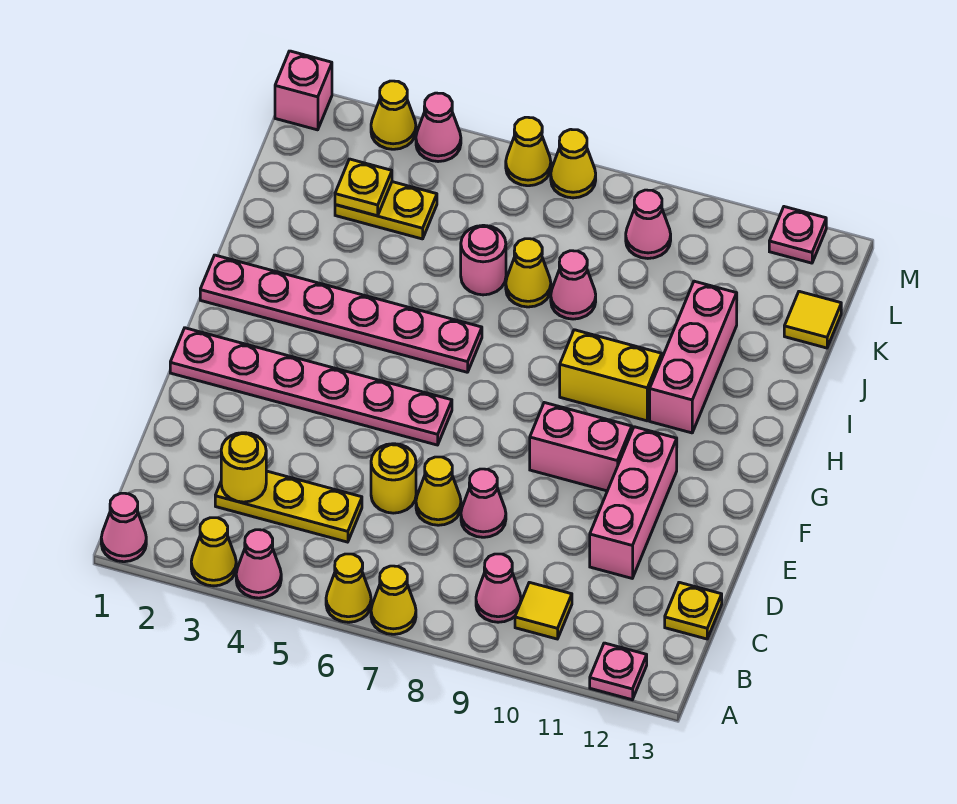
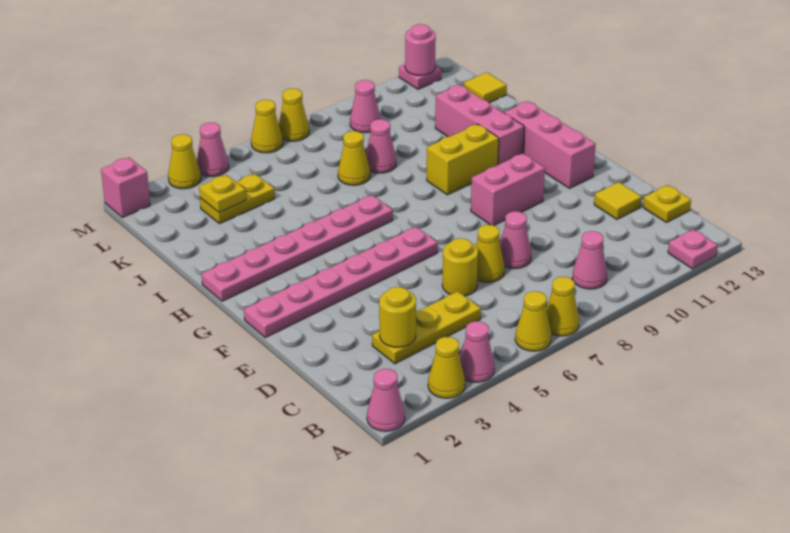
yellow tile B10 level 1 -> yellow tile D12 level 1
pink brick D11:F11 level 1 -> pink brick F12:H12 level 1
pink round brick J6 level 1 -> pink round brick M12 level 2

